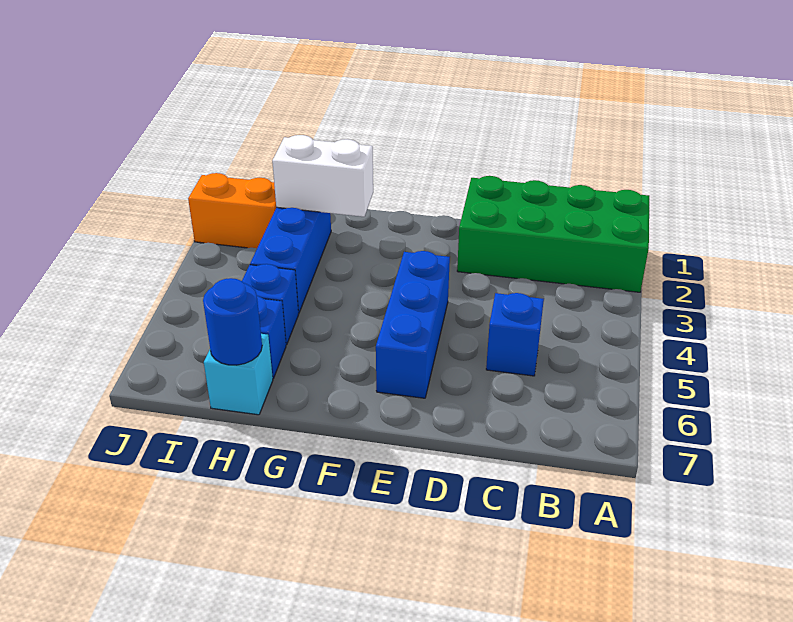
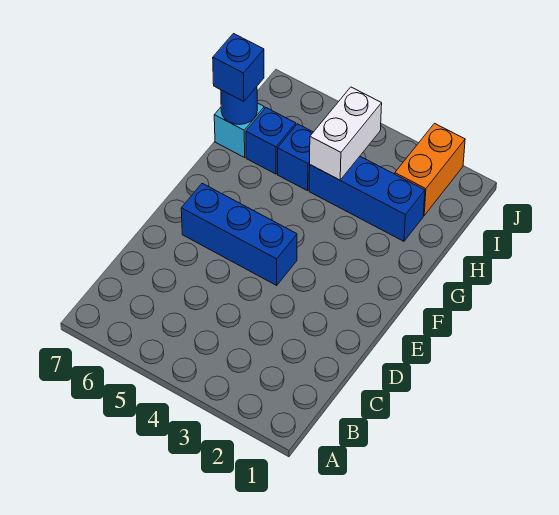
green brick A1:D2 level 1 -> none
blue brick C5 level 1 -> blue brick H7 level 3
white brick G2:H2 level 2 -> white brick H4:I4 level 2

